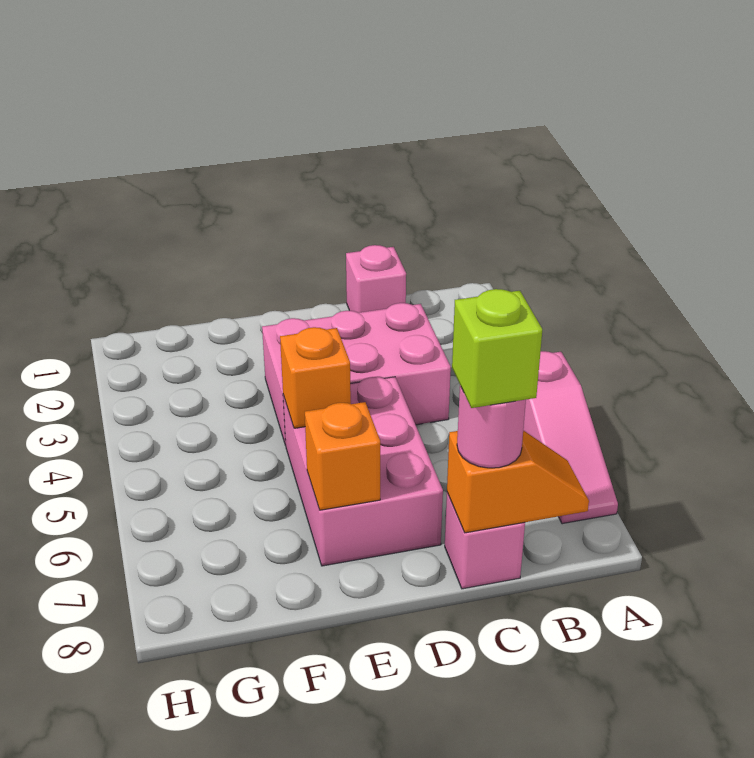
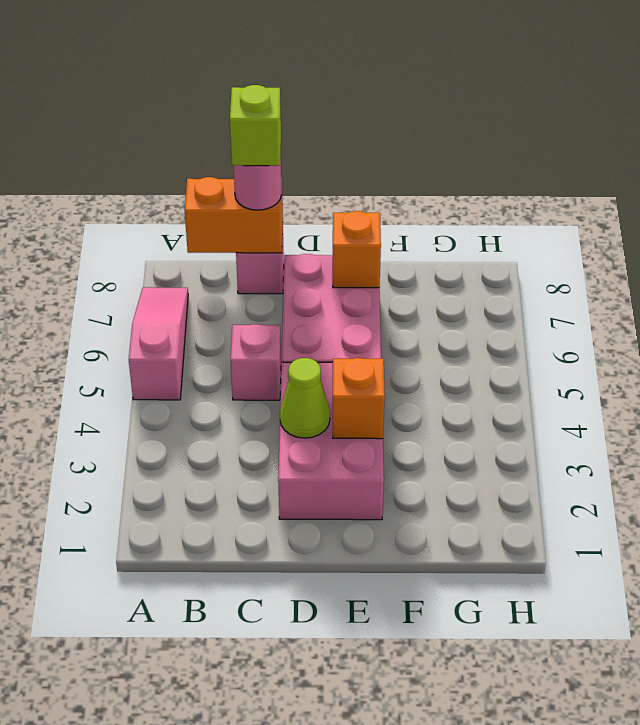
orange slope B8:C8 level 2 top C -> orange brick B8:C8 level 2
pink brick C1 level 1 -> pink brick C5 level 1
pink brick C3:E4 level 1 -> pink brick D2:E4 level 1
none -> lime cone D3 level 2
orange brick E5 level 2 -> orange brick E3 level 2

